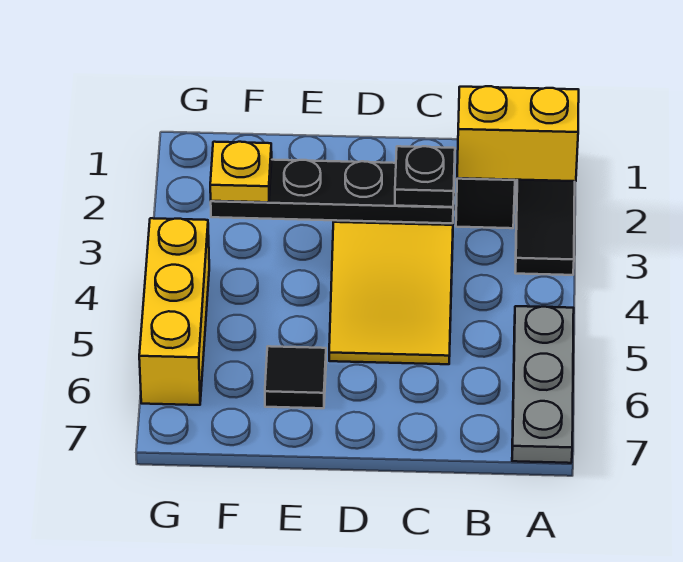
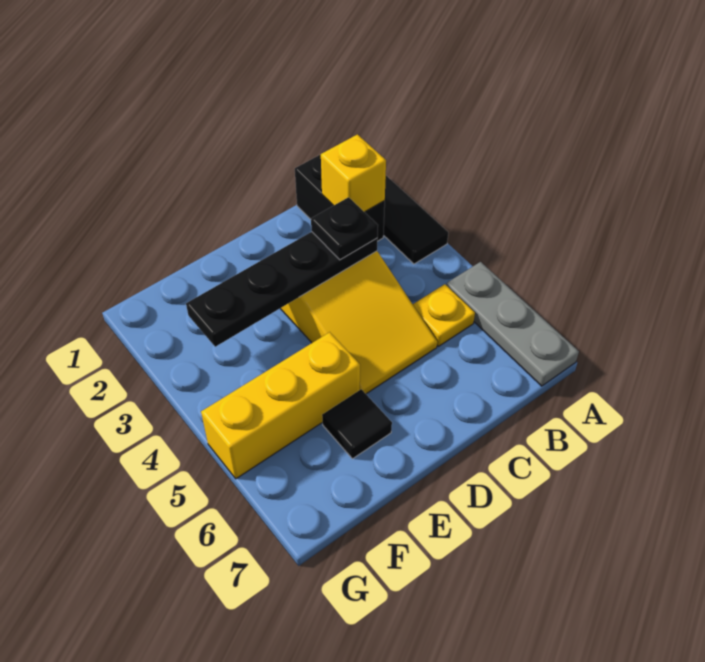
yellow brick A2:B2 level 2 -> yellow brick B2 level 2
yellow plate F3 level 3 -> yellow plate B5 level 1
yellow brick G4:G6 level 1 -> yellow brick E5:G5 level 1

